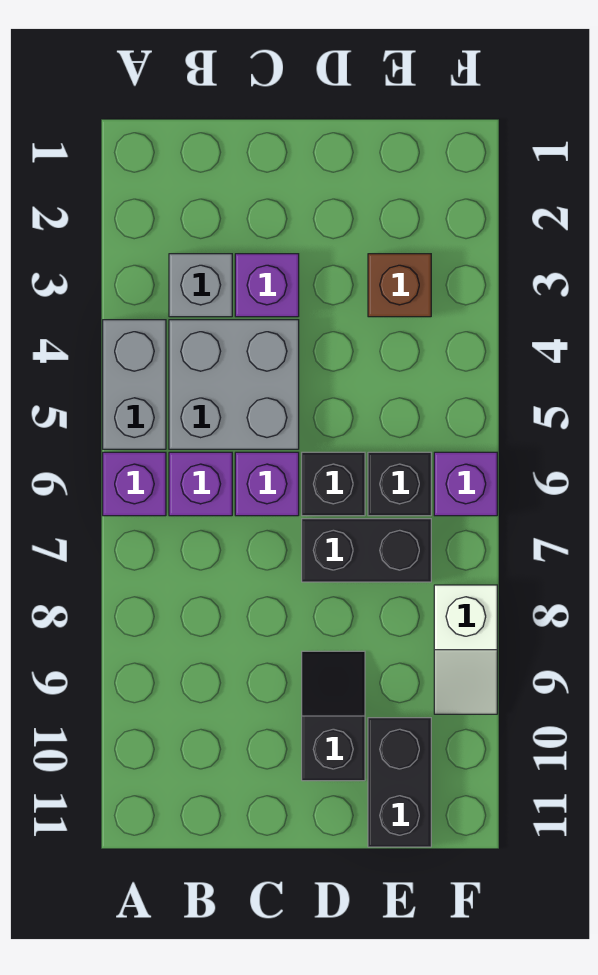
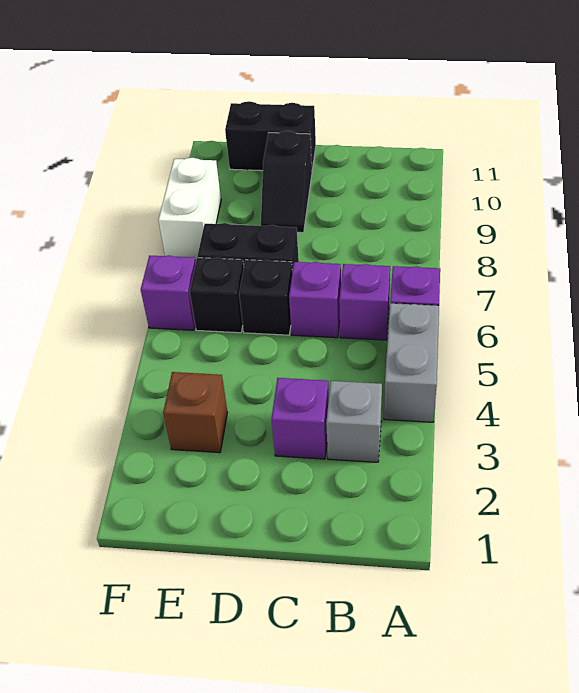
grey brick B4:C5 level 1 -> none
black brick E10:E11 level 1 -> black brick D11:E11 level 1
white slope F8:F9 level 1 top 8 -> white brick F8:F9 level 1

